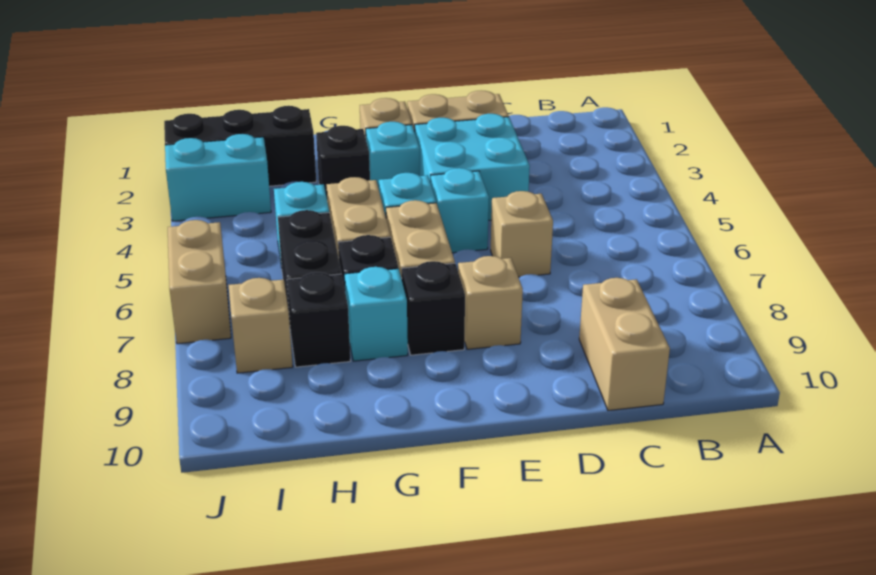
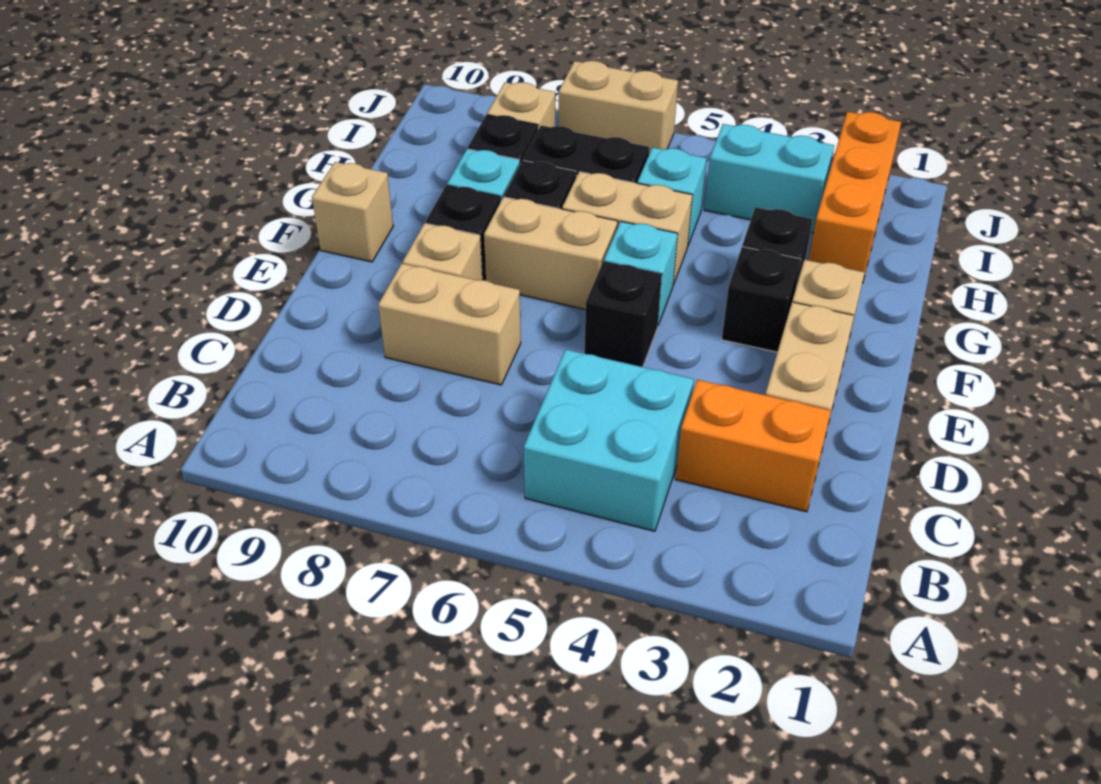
none -> orange brick C2:C3 level 1
tan brick C9:C10 level 1 -> tan brick D7:D8 level 1
cyan brick D3:E4 level 1 -> cyan brick B4:C5 level 1
tan brick D6 level 1 -> tan brick F10 level 1
cyan brick E5 level 1 -> black brick E5 level 1
cyan brick F3 level 1 -> black brick F3 level 1
black brick H2:J2 level 1 -> orange brick H2:J2 level 1
cyan brick I3:J3 level 1 -> cyan brick I3:I4 level 1

